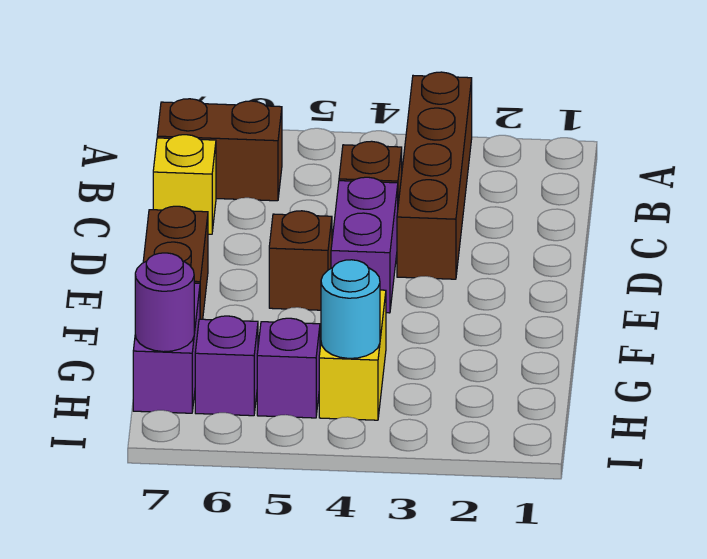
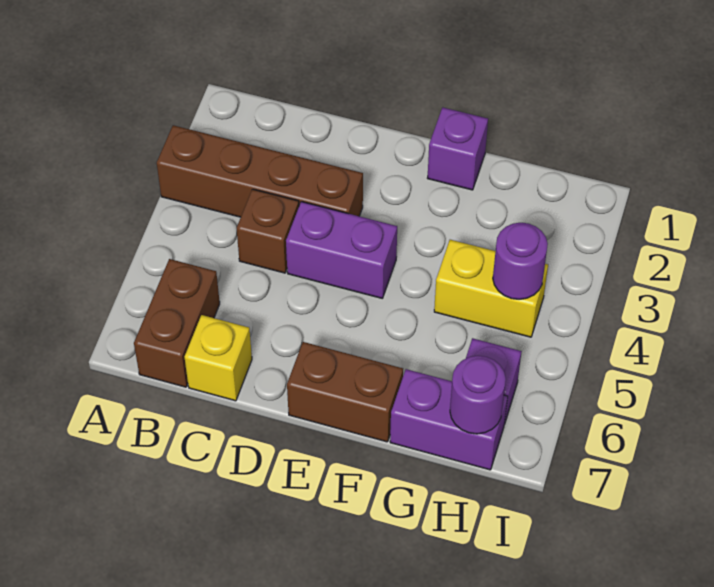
brown brick E5 level 1 -> none
cyan round brick H4 level 2 -> purple round brick H4 level 2
purple brick H5 level 1 -> purple brick F1 level 1

